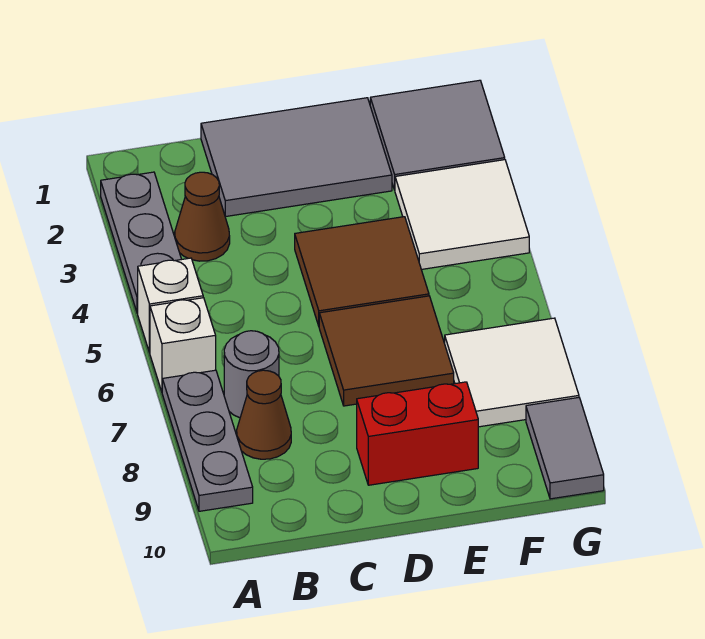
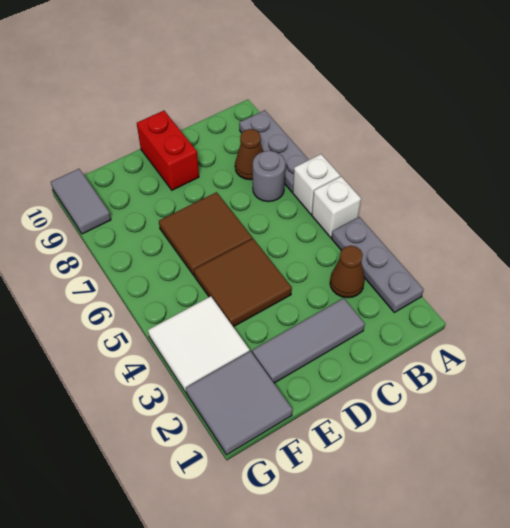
grey tile C1:E2 level 1 -> grey tile C2:E2 level 1
red brick D9:E9 level 1 -> red brick D9:D10 level 1
white tile F7:G8 level 1 -> none

